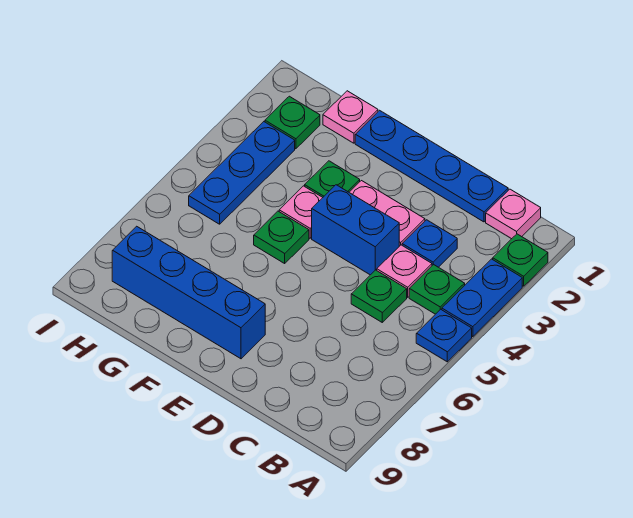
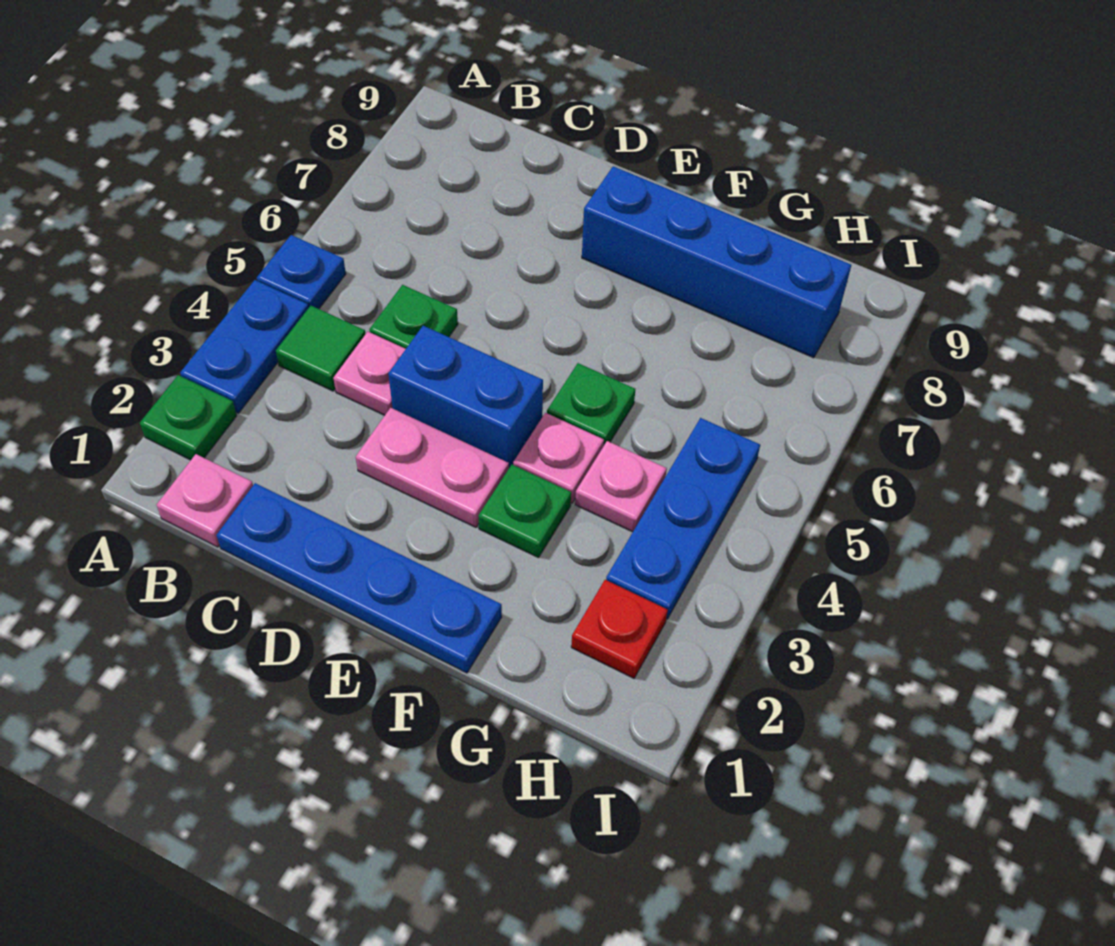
green plate B4 level 1 -> green tile B4 level 1
blue plate C3 level 1 -> none
pink plate G1 level 1 -> pink plate G4 level 1
green plate H2 level 1 -> red plate H2 level 1

